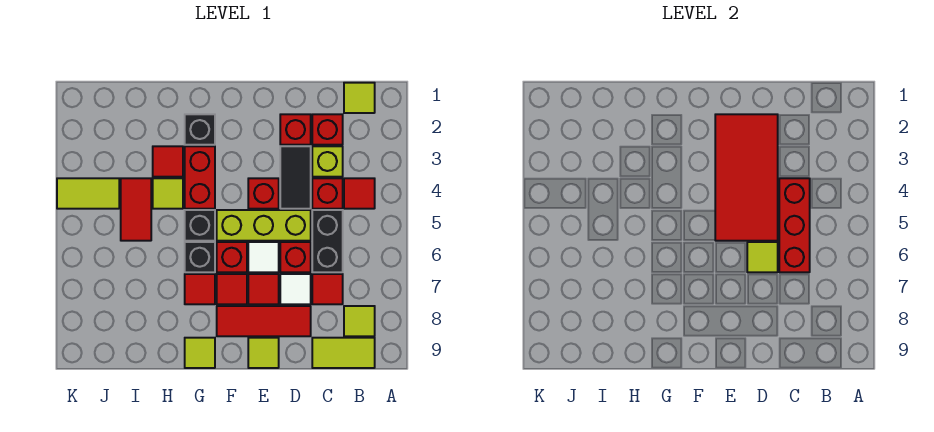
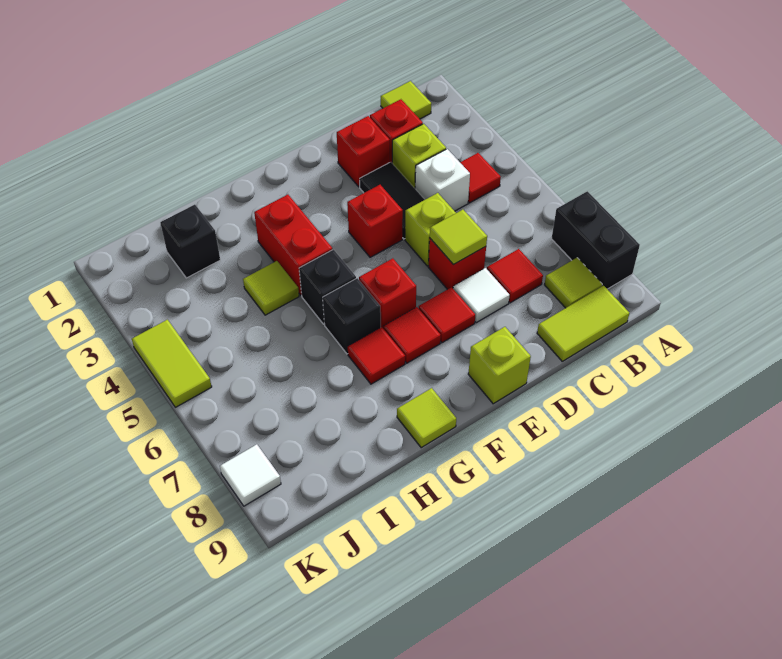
red brick C4 level 1 -> white brick C4 level 1
red brick C4:C6 level 2 -> none
black brick C5:C6 level 1 -> black brick A7:A8 level 1
red tile D2:E5 level 2 -> none
lime brick D5:F5 level 1 -> lime brick D5 level 1
red tile D8:F8 level 1 -> none
white tile E6 level 1 -> white tile K8 level 1
lime tile E9 level 1 -> lime brick E9 level 1
black brick G2 level 1 -> black brick I2 level 1
red tile H3 level 1 -> none
red tile I4:I5 level 1 -> none
lime tile J4:K4 level 1 -> lime tile K4:K5 level 1

